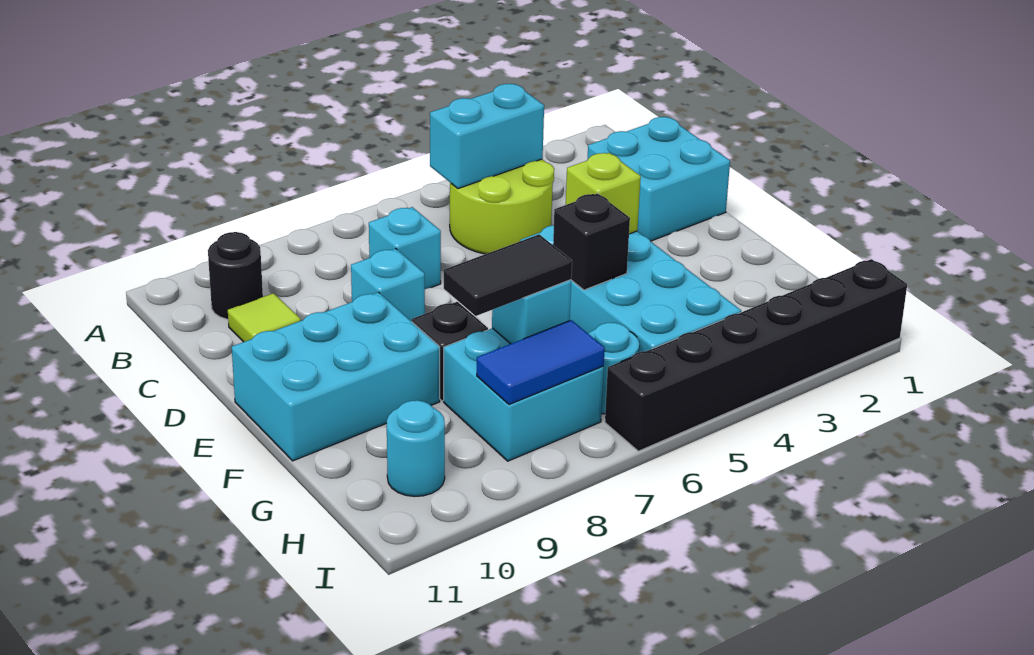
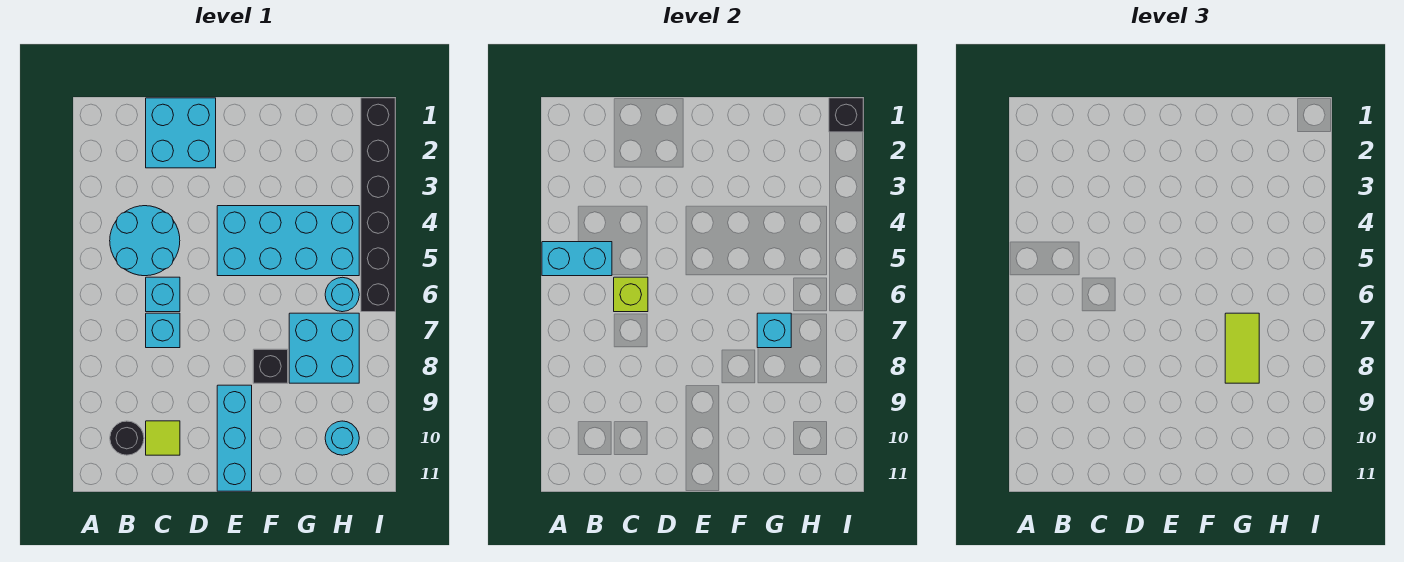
lime round brick B4:C5 level 1 -> cyan round brick B4:C5 level 1
cyan brick B4:B5 level 2 -> cyan brick A5:B5 level 2
cyan brick D8 level 1 -> cyan brick C6 level 1
lime brick E4 level 2 -> lime brick C6 level 2
cyan brick E9:F11 level 1 -> cyan brick E9:E11 level 1
black brick F5 level 2 -> black brick I1 level 2
black tile G7:G8 level 3 -> lime tile G7:G8 level 3
blue tile H7:H8 level 2 -> none

